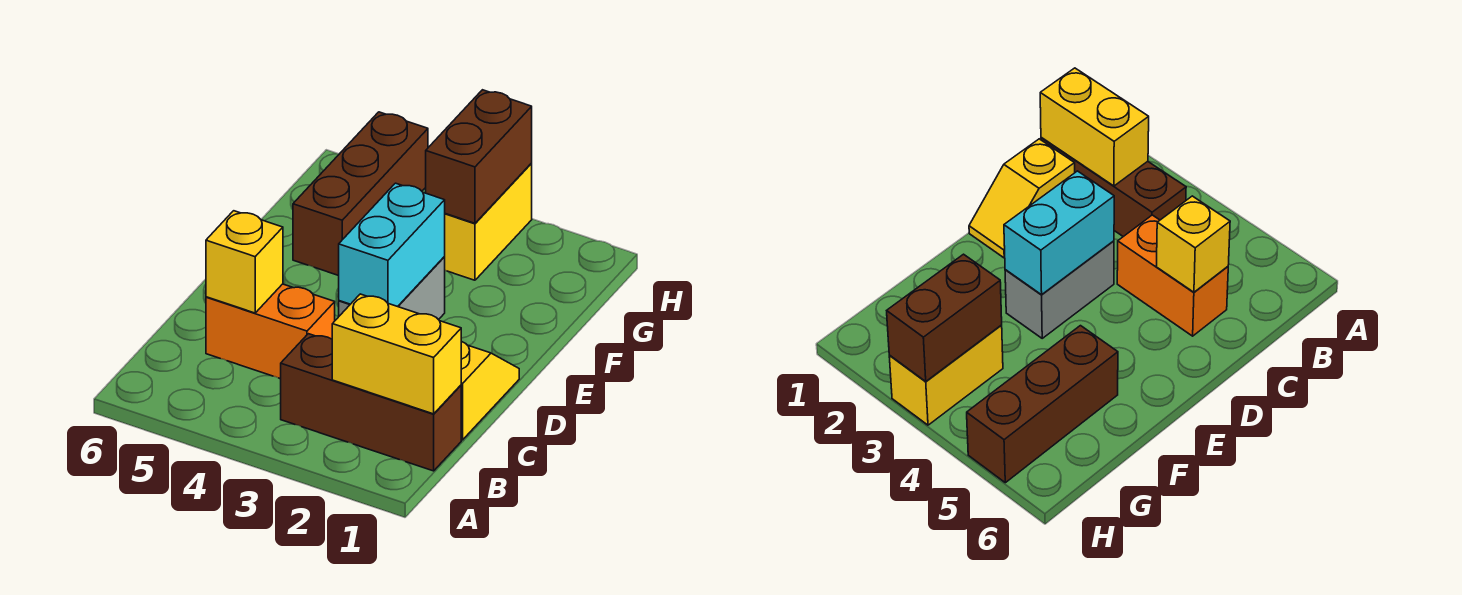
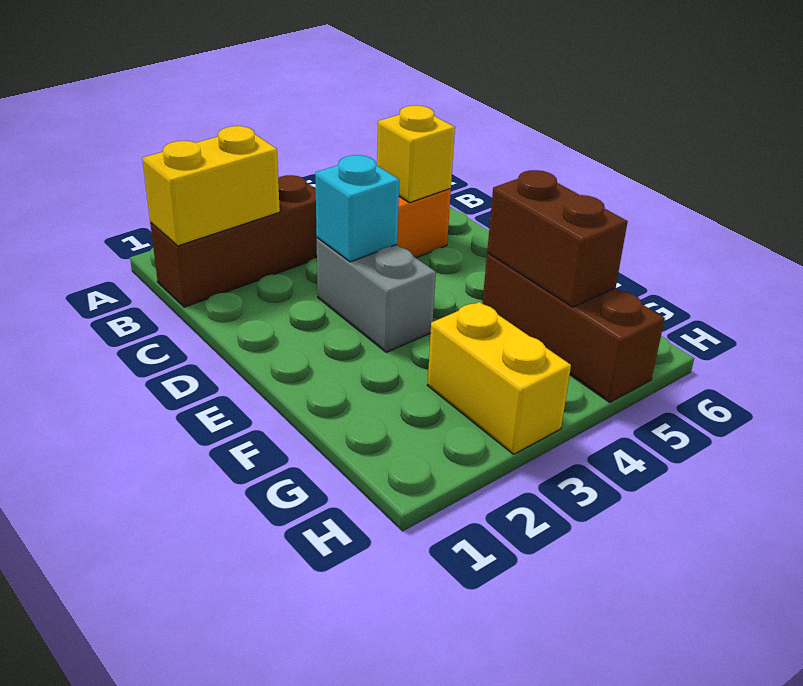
yellow slope C1:D1 level 1 top C -> none
cyan brick D3:E3 level 2 -> cyan brick D3 level 2
brown brick G3:H3 level 2 -> brown brick F5:G5 level 2

